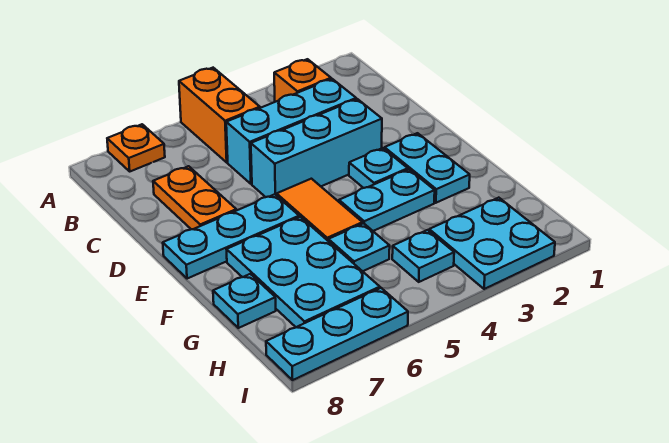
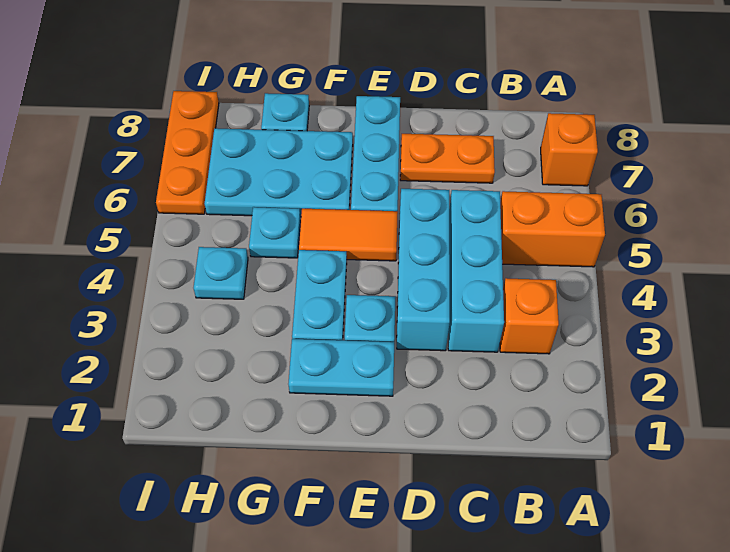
orange plate A7 level 1 -> orange brick A7 level 1
cyan plate H2:I3 level 1 -> none
cyan plate I6:I8 level 1 -> orange plate I6:I8 level 1

